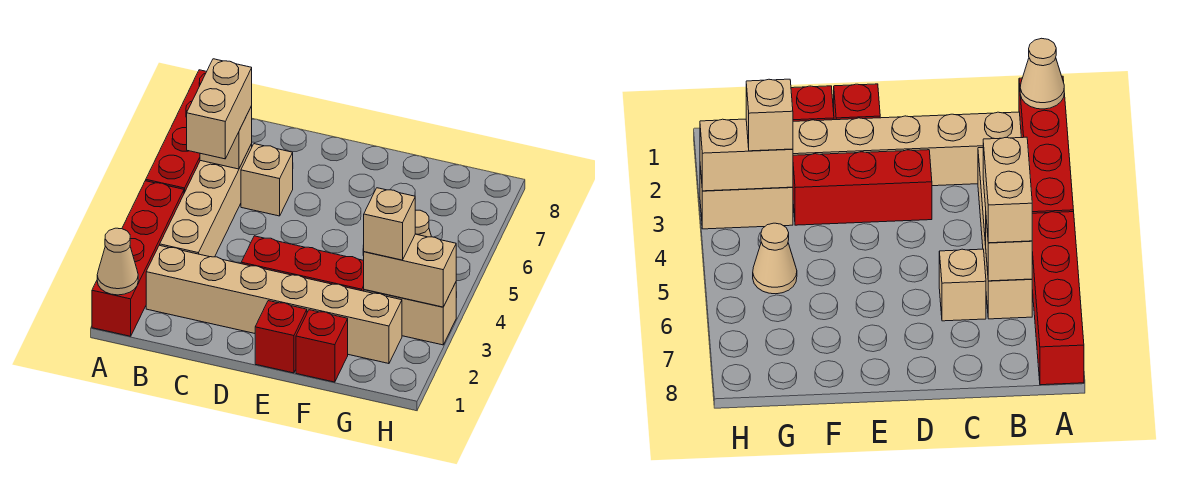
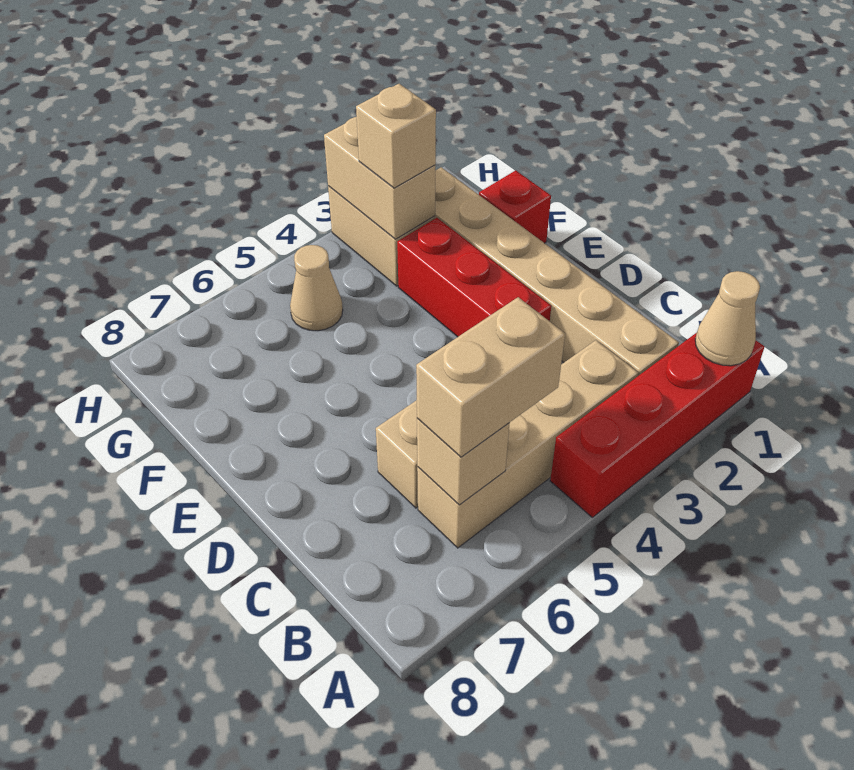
red brick A5:A8 level 1 -> none
red brick E1 level 1 -> none

